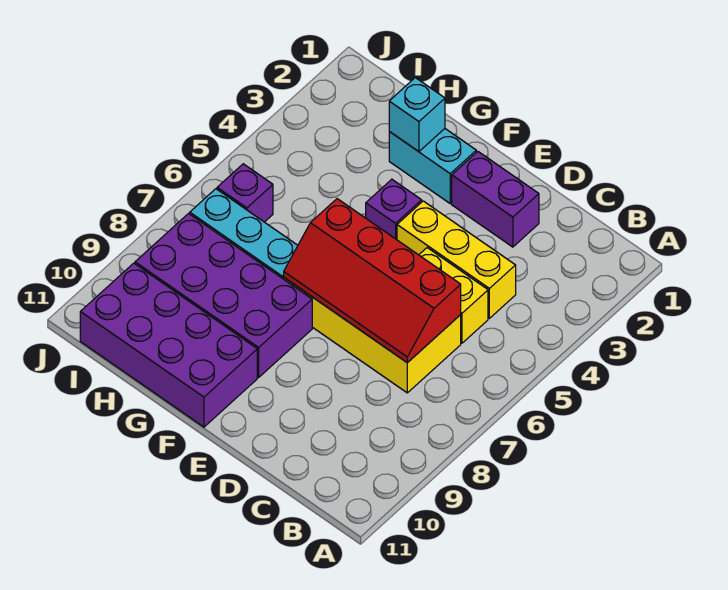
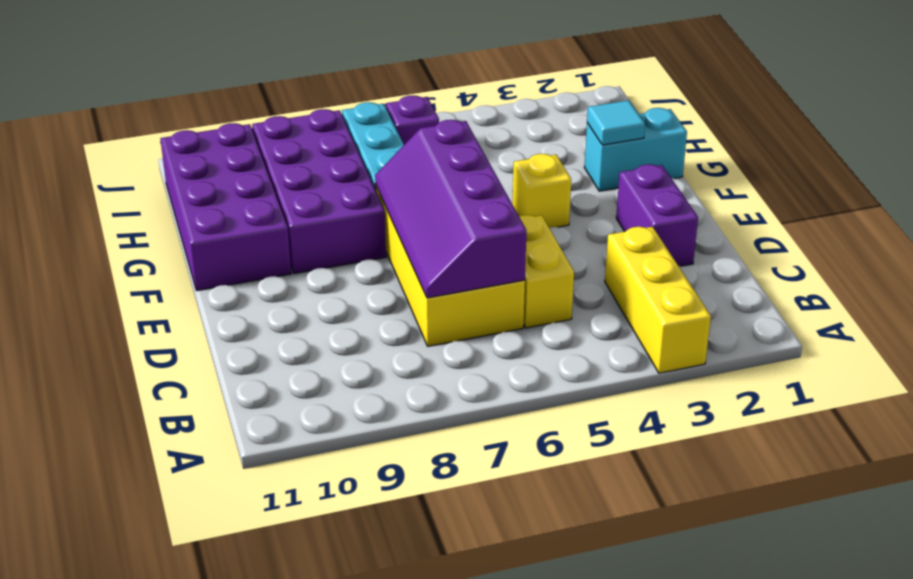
yellow brick C4:E4 level 1 -> yellow brick A3:C3 level 1
red slope C6:F7 level 2 top 6 -> purple slope C6:F7 level 2 top 6
cyan brick F2:G2 level 1 -> cyan brick G1:G2 level 1
purple brick F4 level 1 -> yellow brick F4 level 1
cyan brick G2 level 2 -> cyan tile G2 level 2

